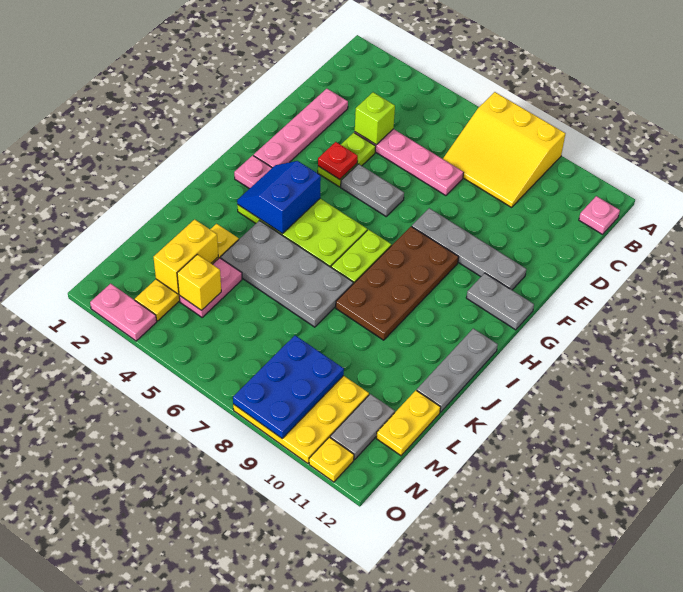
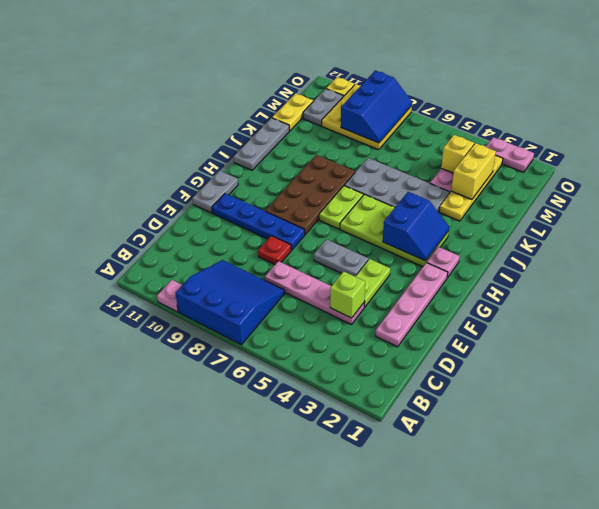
yellow slope A7:C9 level 1 top A -> blue slope A7:C9 level 1 top A
pink plate B12 level 1 -> pink plate A10 level 1
red plate F4 level 2 -> red plate E8 level 1
grey plate F8:F11 level 1 -> blue plate F8:F11 level 1
grey plate G11:G12 level 1 -> grey plate F12:G12 level 1
blue plate M8:O9 level 2 -> blue slope M8:O9 level 2 top 9

